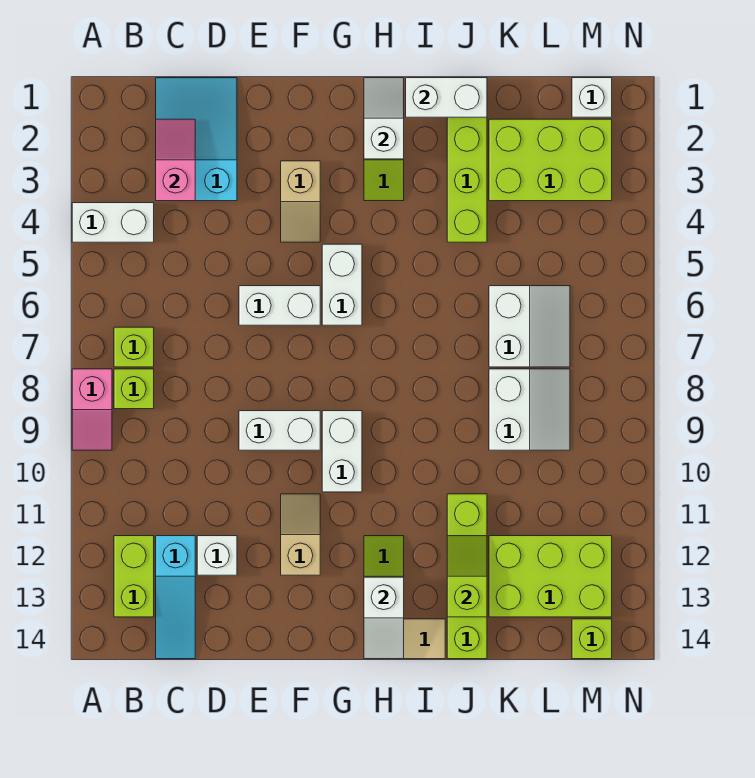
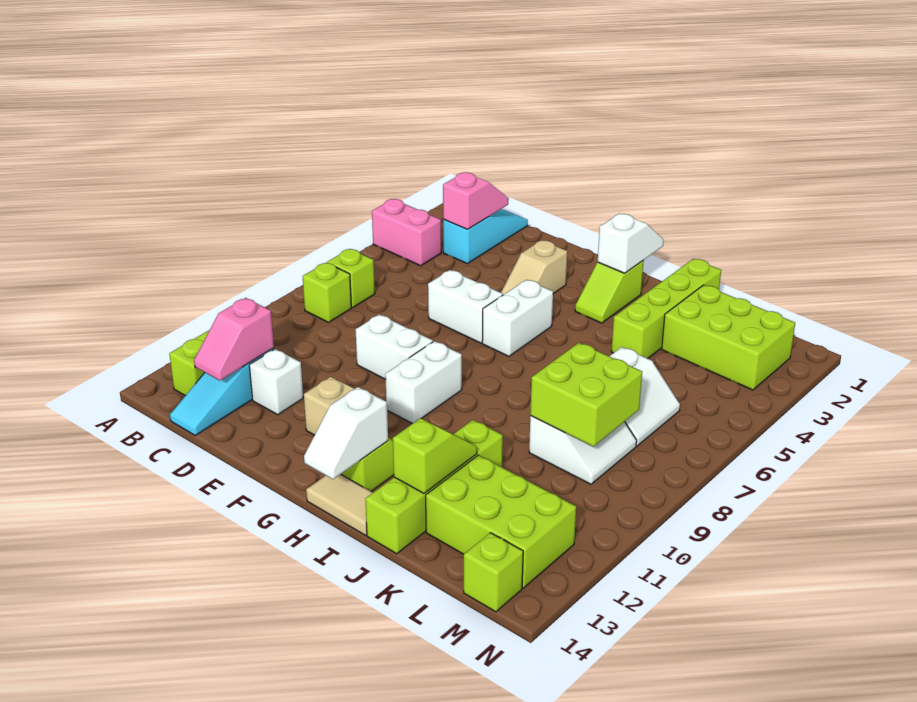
white brick A4:B4 level 1 -> pink brick A4:B4 level 1
pink slope A8:A9 level 1 top 8 -> pink slope C12:C13 level 2 top 12
cyan slope C1:D3 level 1 top 3 -> cyan slope C1:C3 level 1 top 3
white brick I1:J1 level 2 -> none
none -> lime brick K8:L9 level 2
white brick M1 level 1 -> none

